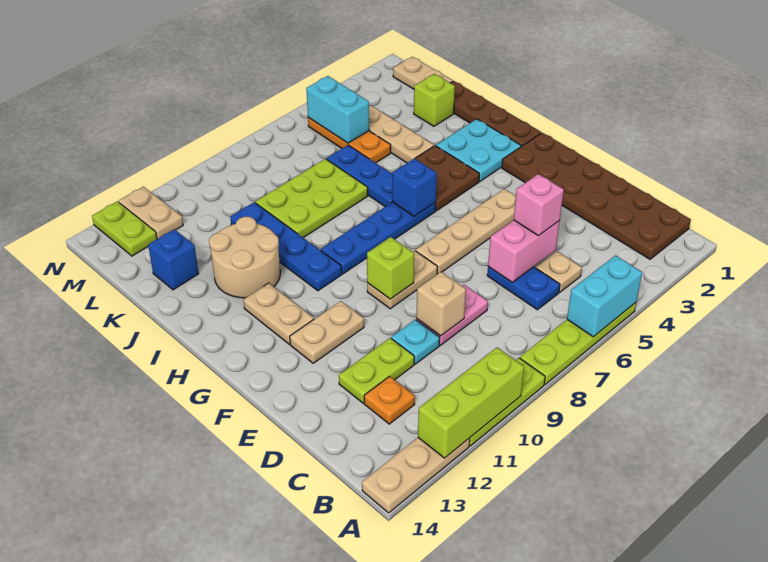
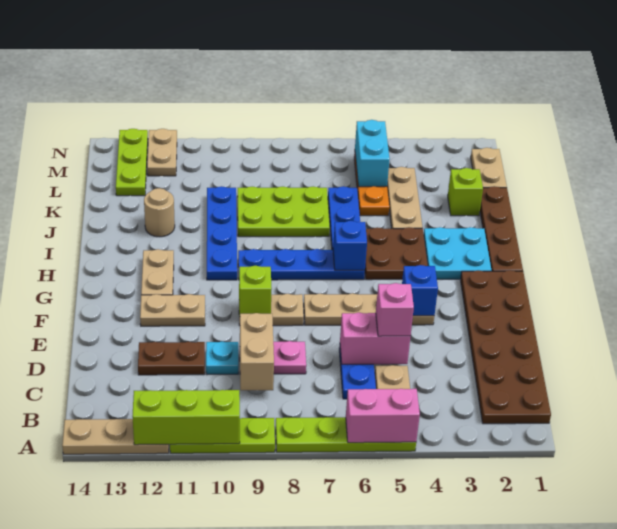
cyan brick A5:A6 level 2 -> pink brick A5:A6 level 2
orange plate C12 level 1 -> none
tan brick D9 level 2 -> tan brick C9:D9 level 2
lime plate D11:D12 level 1 -> brown plate D11:D12 level 1
tan round brick I11:J12 level 1 -> tan round brick J12 level 1
blue brick K13 level 1 -> blue brick F4 level 2
lime plate M13:N13 level 1 -> lime plate L13:N13 level 1

